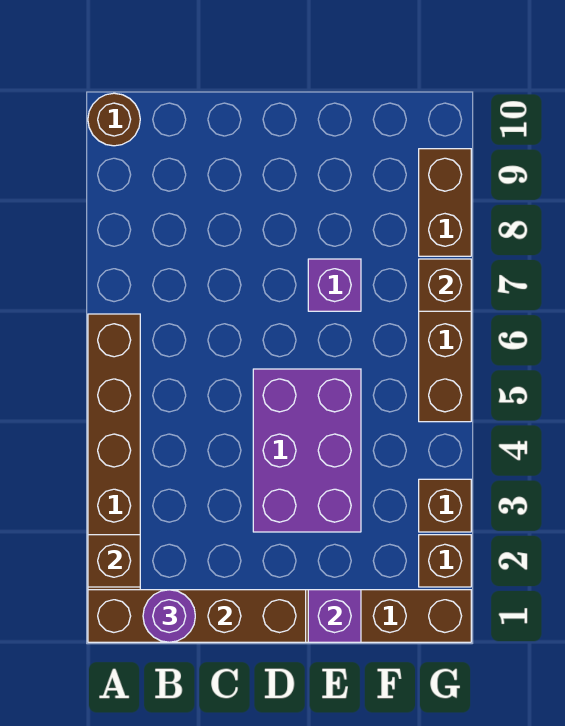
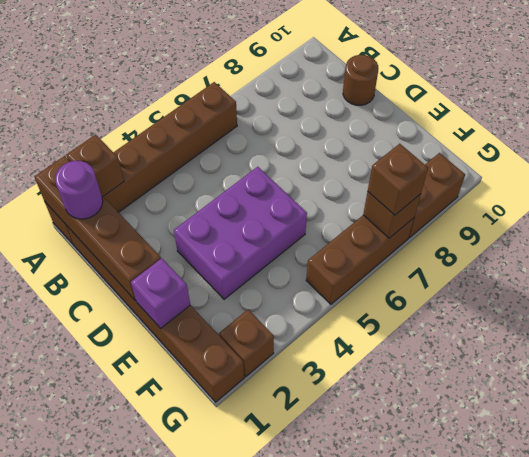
brown round brick A10 level 1 -> brown round brick C10 level 1
purple brick E7 level 1 -> none
brown brick G3 level 1 -> brown brick G7 level 3

